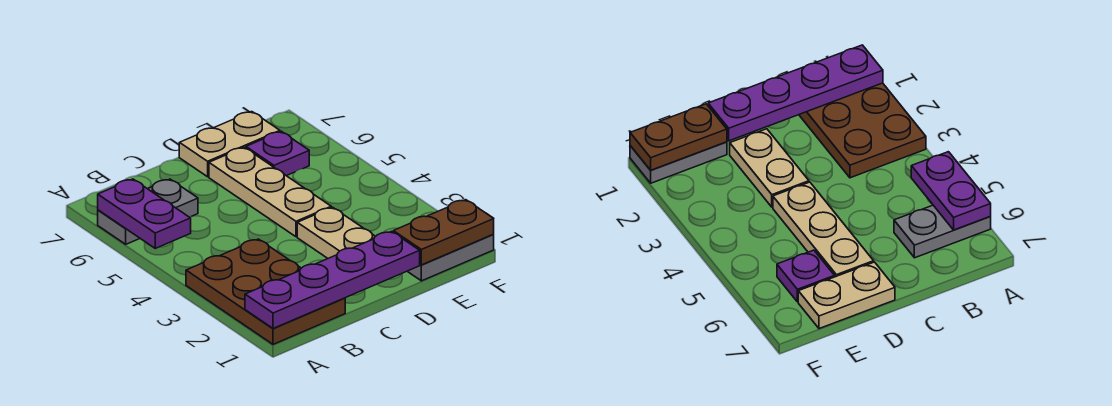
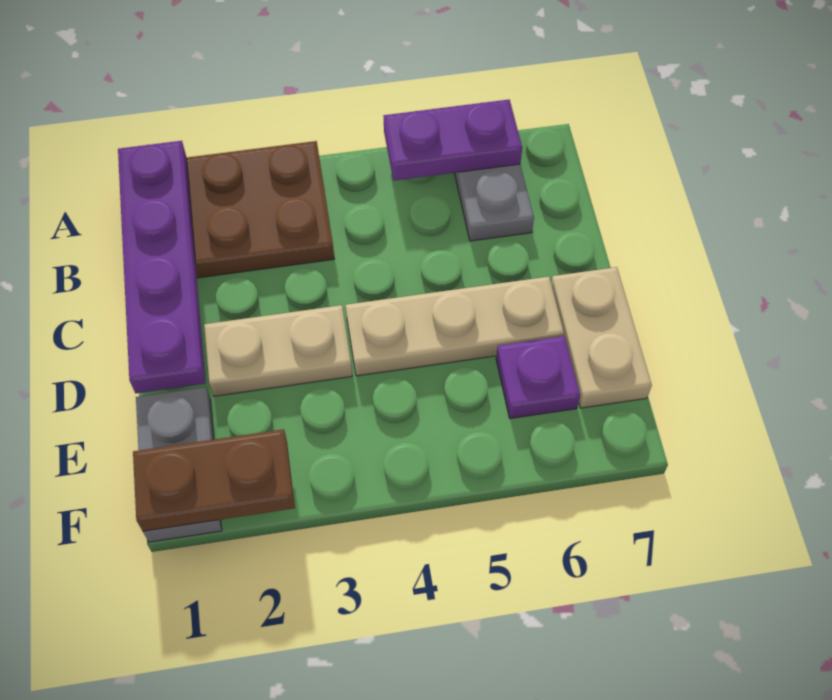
brown plate E1:F1 level 2 -> brown plate F1:F2 level 2

